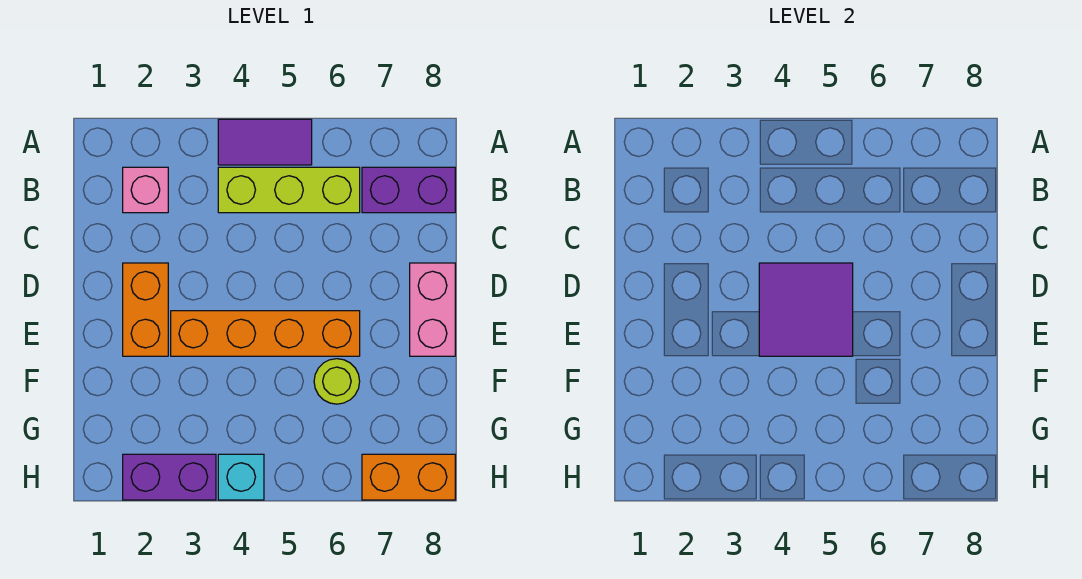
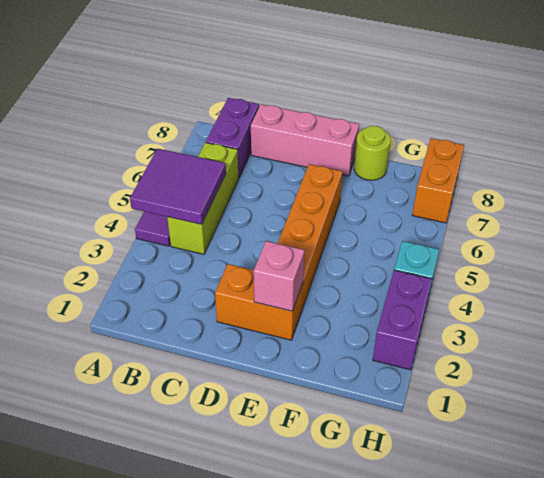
pink brick B2 level 1 -> pink brick E2 level 2
purple tile D4:E5 level 2 -> purple tile A4:B5 level 2
pink brick D8:E8 level 1 -> pink brick C8:E8 level 1
lime round brick F6 level 1 -> lime round brick F8 level 1

